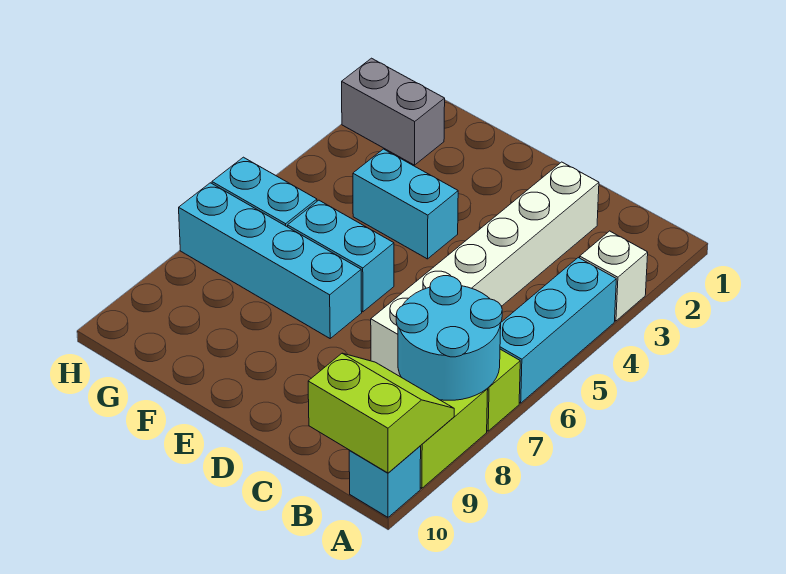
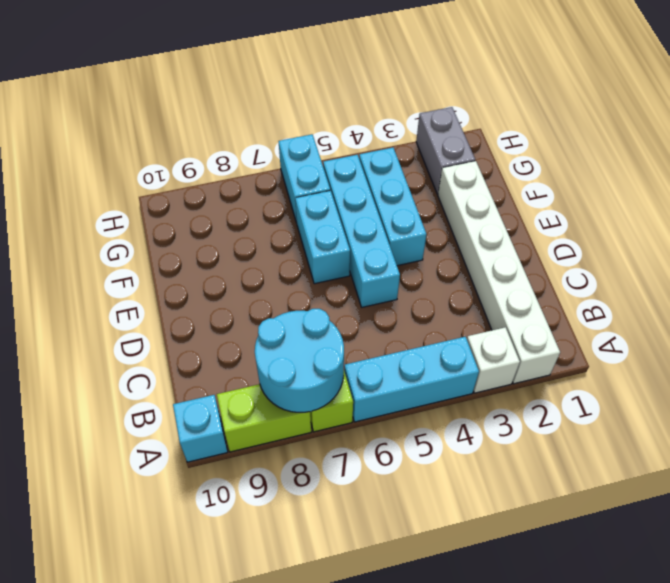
lime slope A9:B10 level 2 top 10 -> none
white brick C2:C7 level 1 -> white brick A2:F2 level 1
cyan brick E4:F4 level 1 -> cyan brick E4:G4 level 1
cyan brick E7:H7 level 1 -> cyan brick D5:G5 level 1

